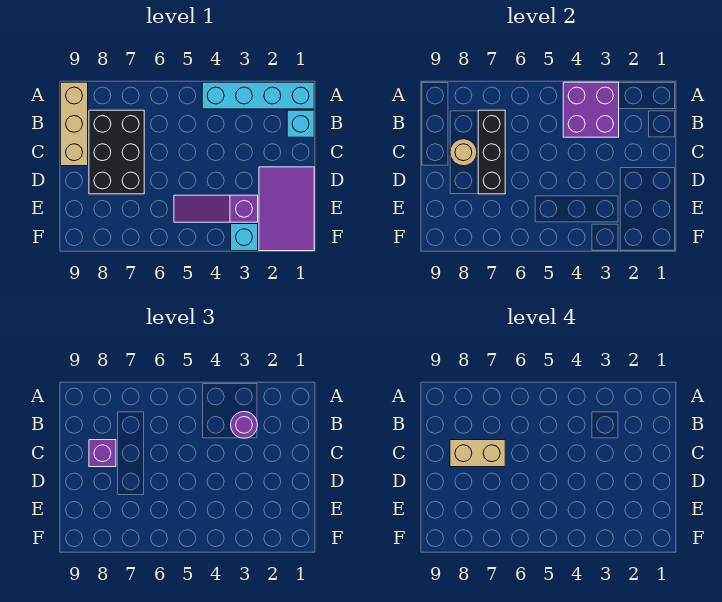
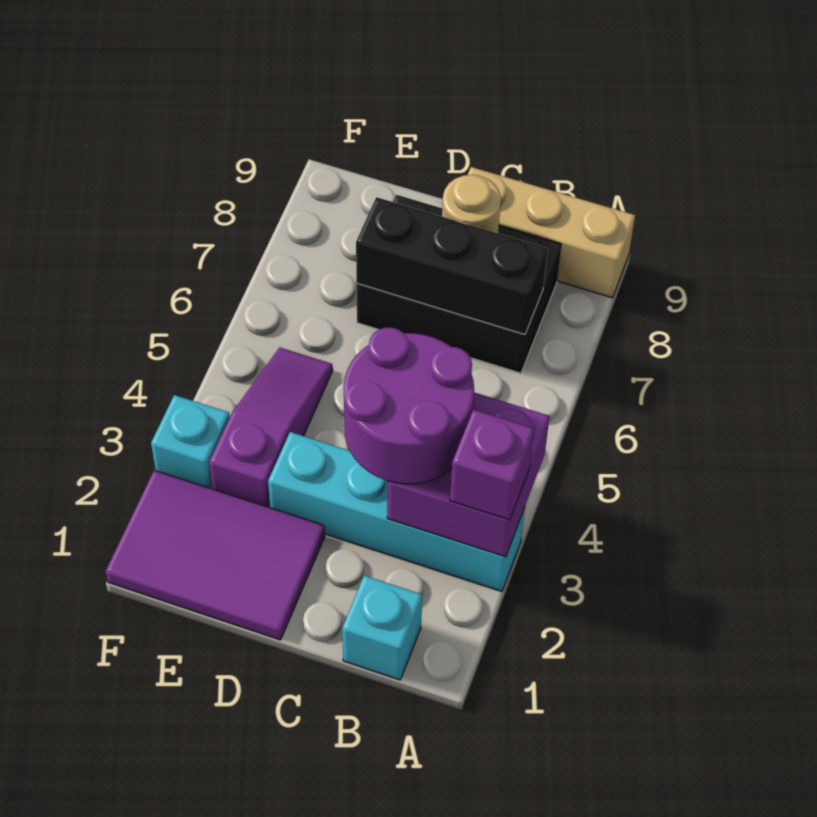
cyan brick A1:A4 level 1 -> cyan brick A3:D3 level 1
purple round brick B3 level 3 -> purple round brick B3:C4 level 3
tan brick C7:C8 level 4 -> none
purple brick C8 level 3 -> purple brick A3 level 3

